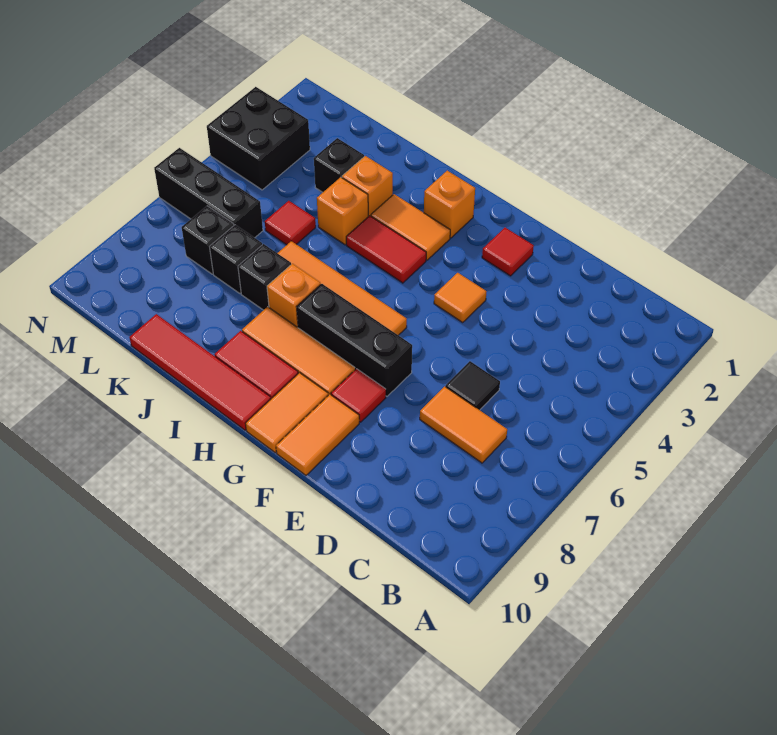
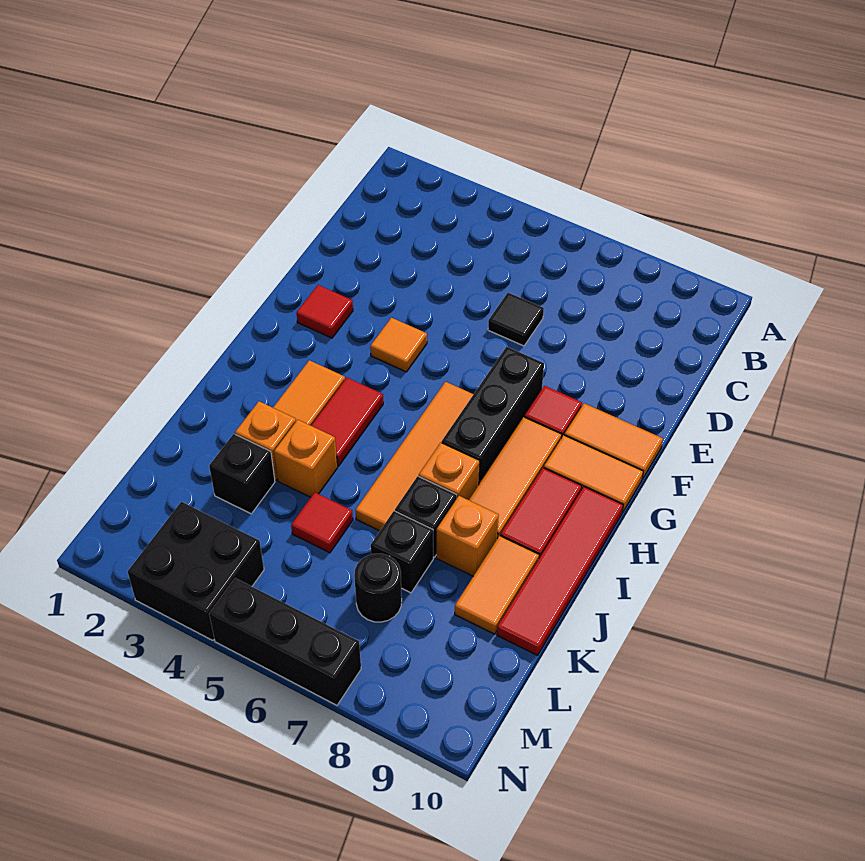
orange tile C7:D7 level 1 -> orange tile J9:K9 level 1
orange brick H2 level 1 -> orange brick J8 level 1
black brick L6:N6 level 1 -> black brick N5:N7 level 1
black brick L7 level 1 -> black round brick L7 level 1

